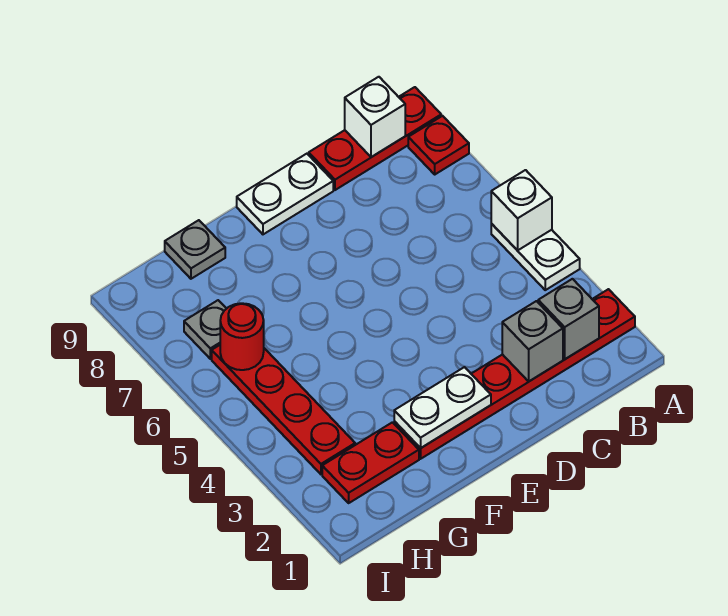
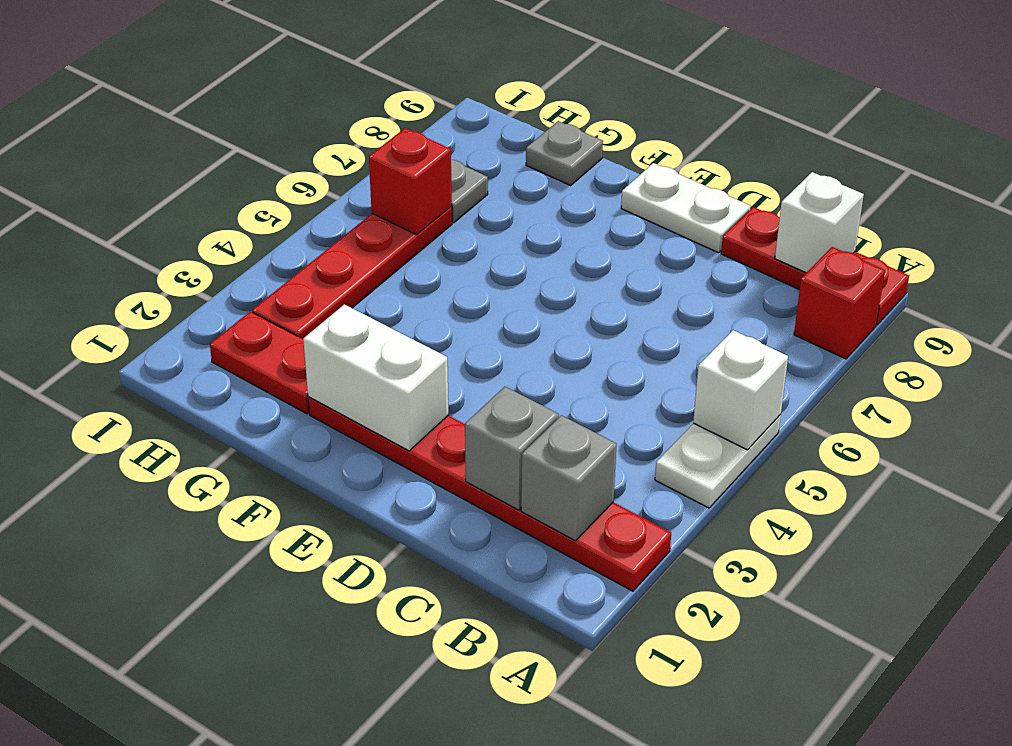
red plate A8 level 1 -> red brick A8 level 1
white plate E2:F2 level 2 -> white brick E2:F2 level 2
red round brick H6 level 2 -> red brick H6 level 2

